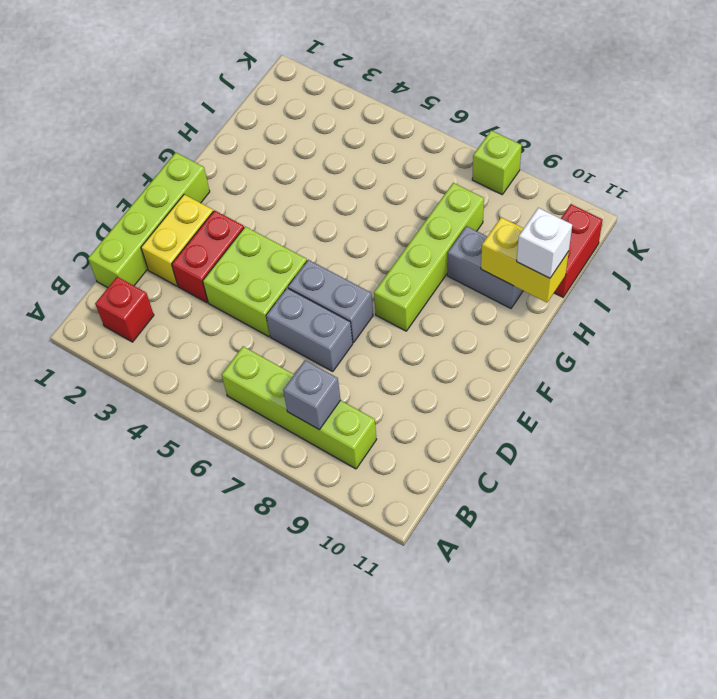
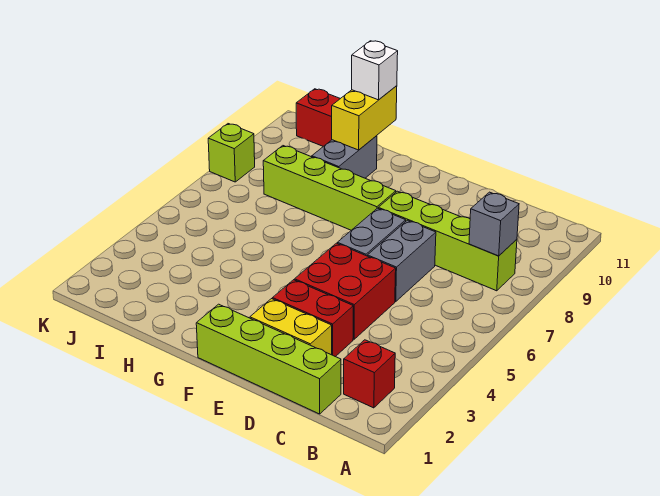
lime brick B6:B9 level 1 -> lime brick B8:E8 level 1
lime brick D4:E5 level 1 -> red brick D4:E5 level 1

